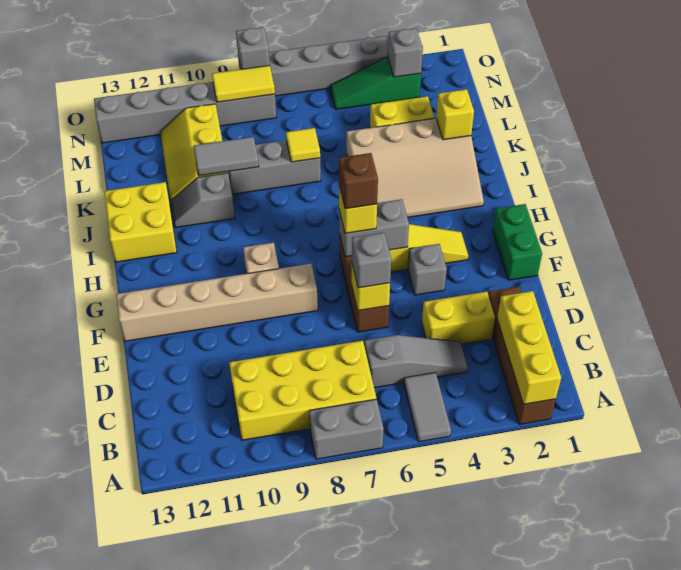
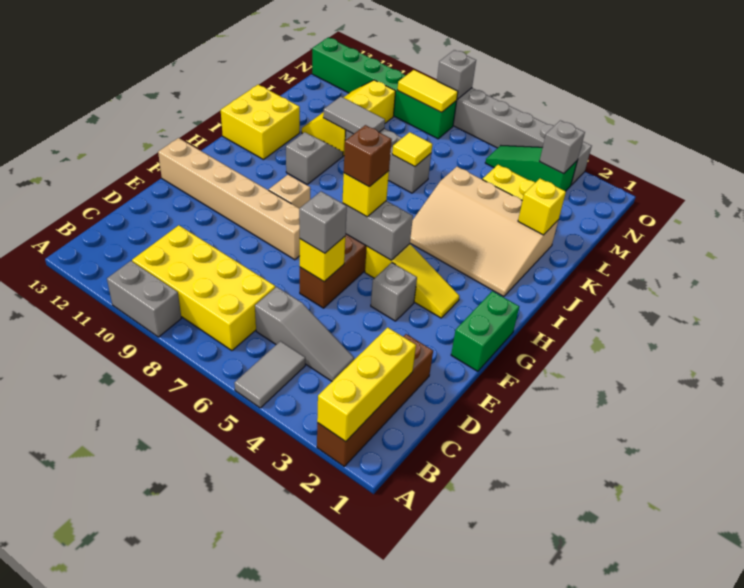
grey brick A7:A8 level 1 -> grey brick A9:A10 level 1
yellow brick D3:D4 level 1 -> none
grey slope J10:J11 level 1 top 10 -> grey slope I10:J10 level 1 top I
grey brick N8:N13 level 1 -> green brick N8:N13 level 1

